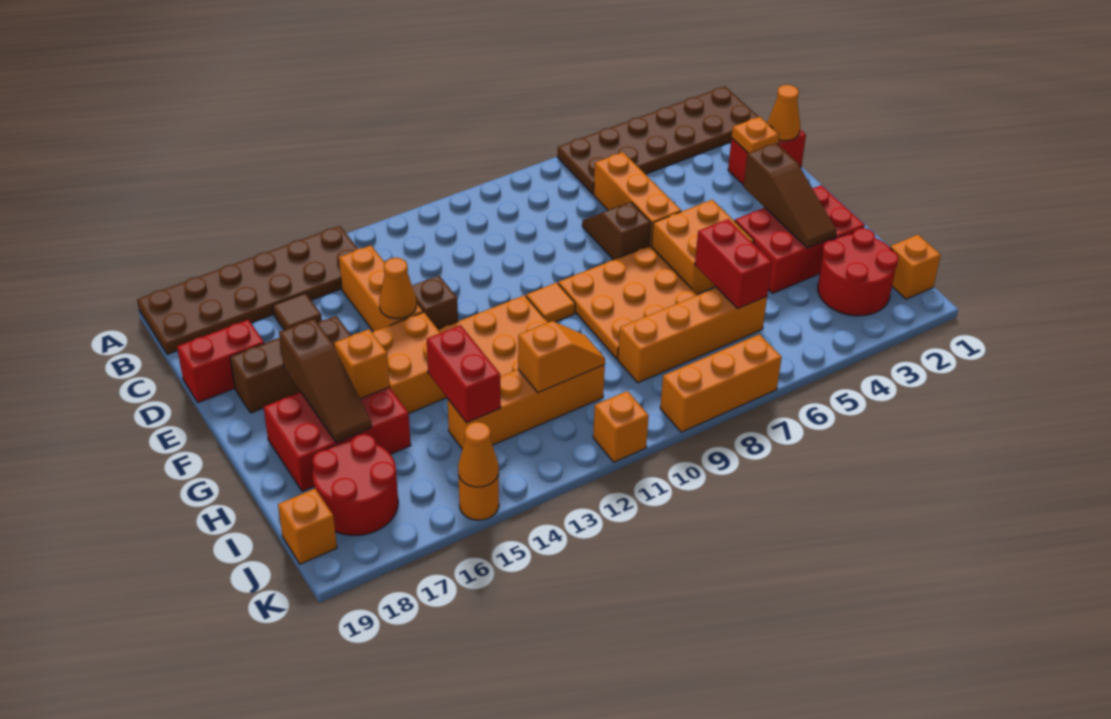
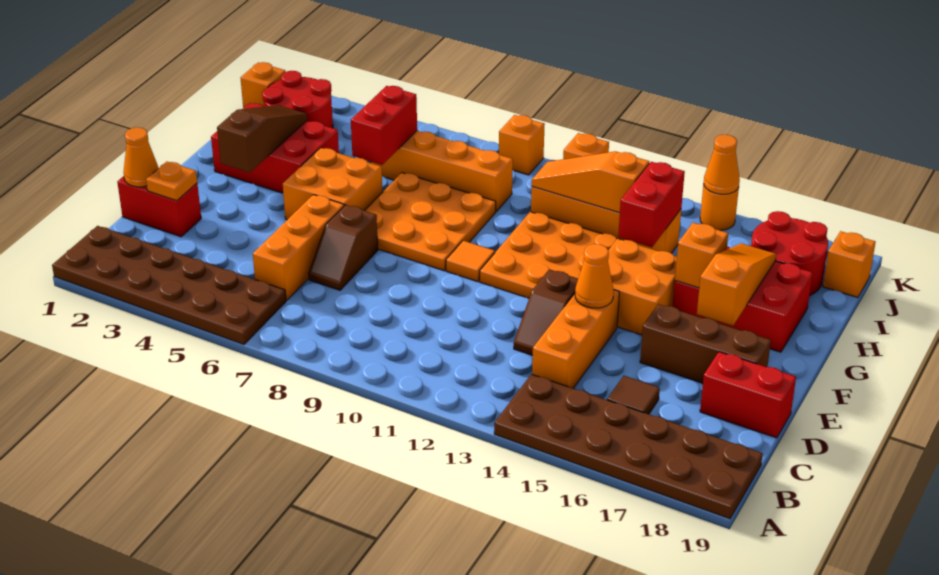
brown slope F17:H17 level 2 top F -> orange slope F17:H17 level 2 top F
orange slope I11:I12 level 2 top 12 -> orange slope I11:I13 level 2 top 13
orange brick K7:K9 level 1 -> orange brick K9 level 1

